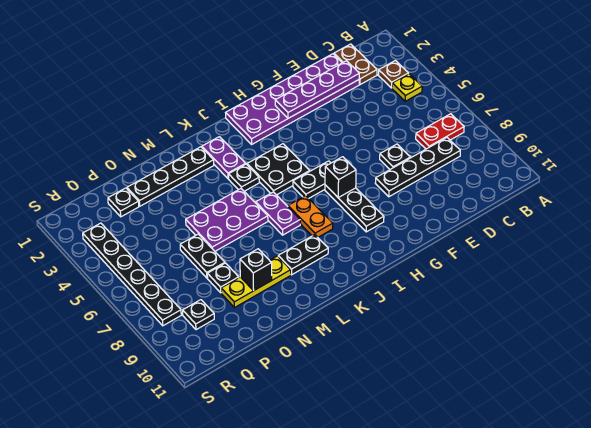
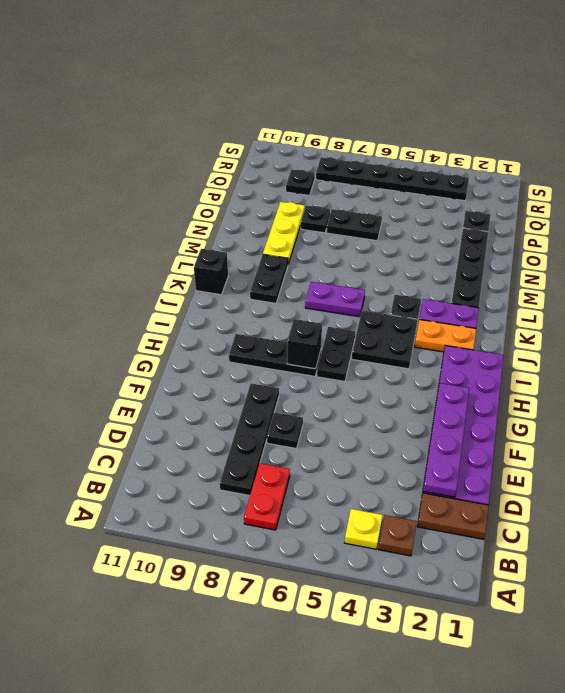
orange plate J7:J8 level 1 -> orange plate J2:J3 level 1
purple plate L5:N6 level 1 -> none
black brick N9 level 2 -> black brick K11 level 1

